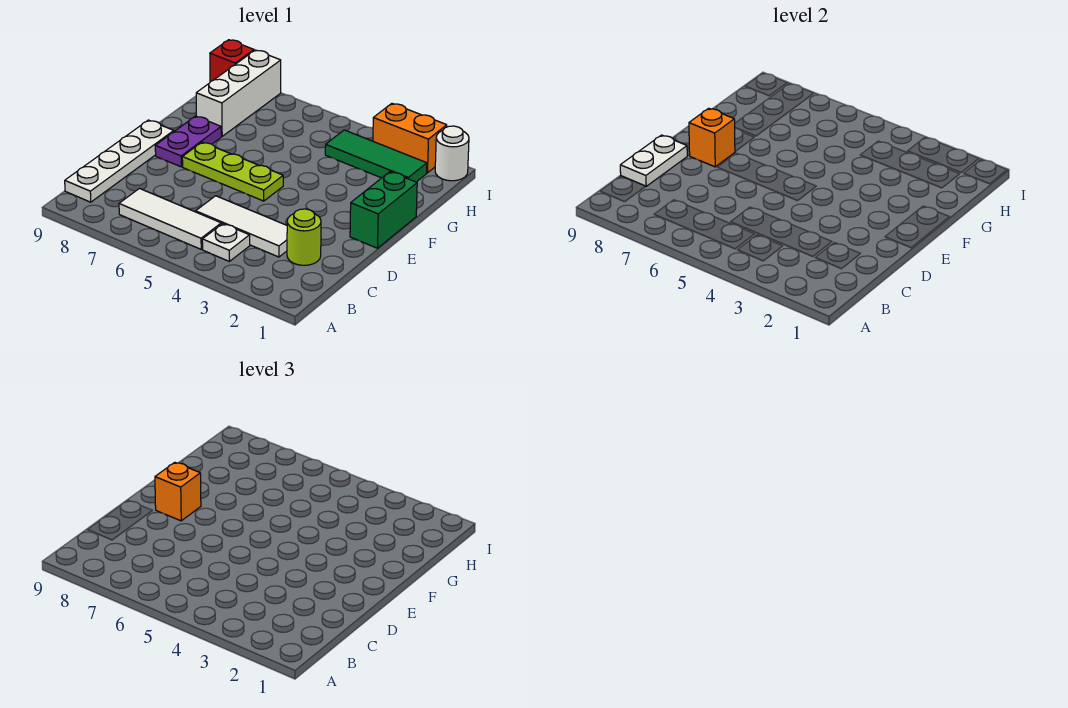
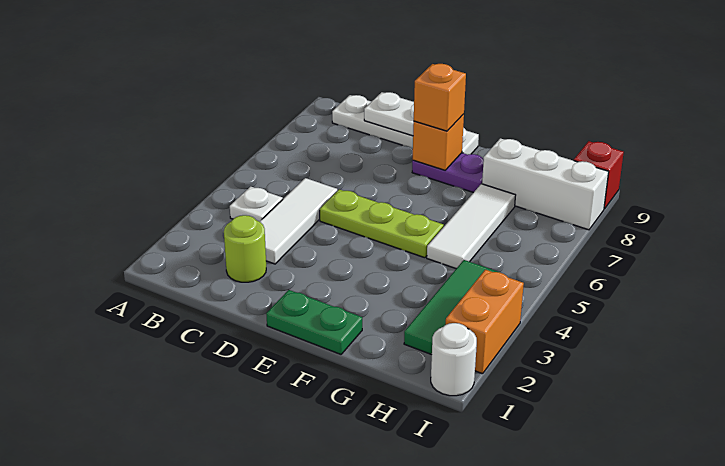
white tile B5:B7 level 1 -> white tile G5:G7 level 1
green brick E1:F1 level 1 -> green plate E1:F1 level 1
lime plate E5:E7 level 1 -> lime plate D5:F5 level 1

